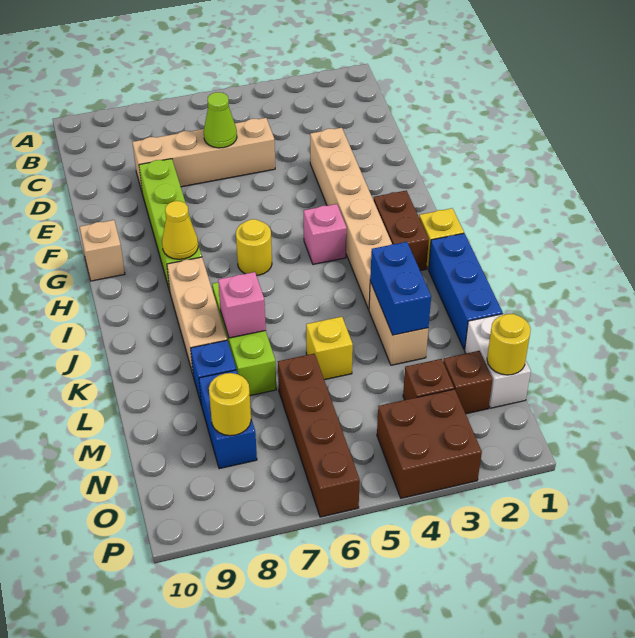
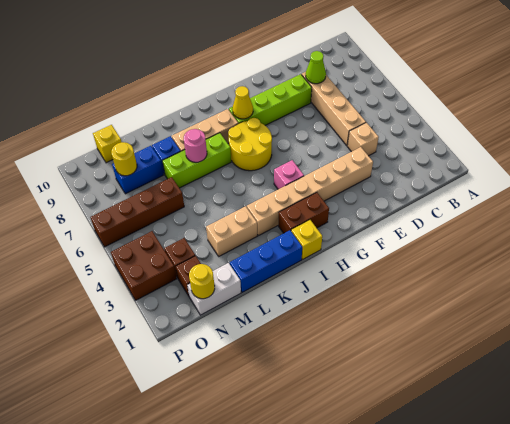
lime cone D6 level 2 -> lime cone D8 level 2
tan brick G10 level 1 -> tan brick D4 level 1
yellow round brick H6 level 1 -> yellow round brick H6:I7 level 1
blue brick K3:L3 level 2 -> none
pink brick K7 level 2 -> pink round brick K7 level 2
yellow brick L5 level 1 -> yellow brick N10 level 1

